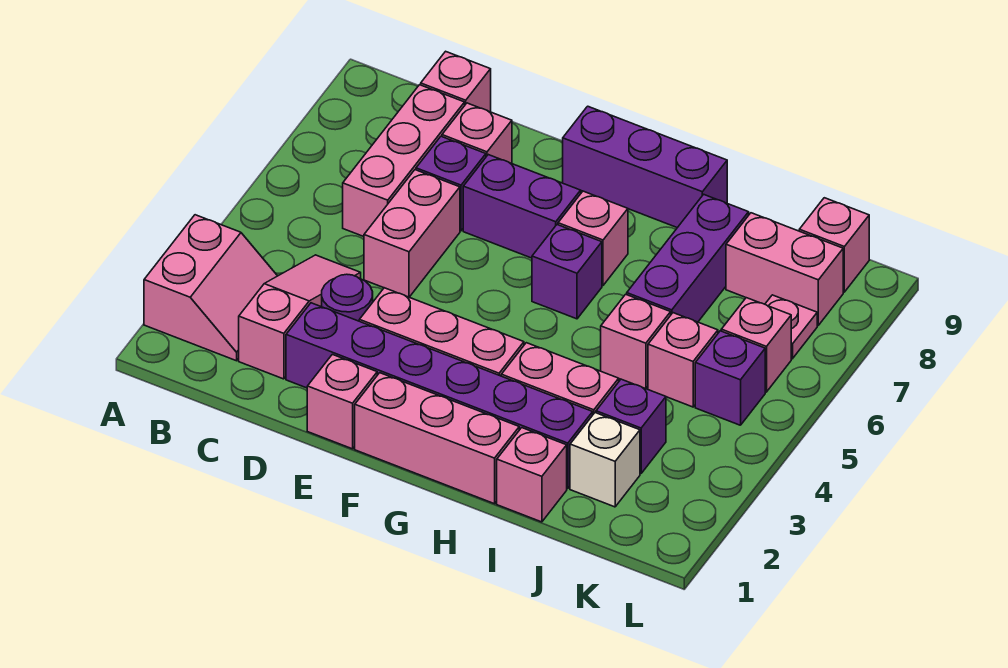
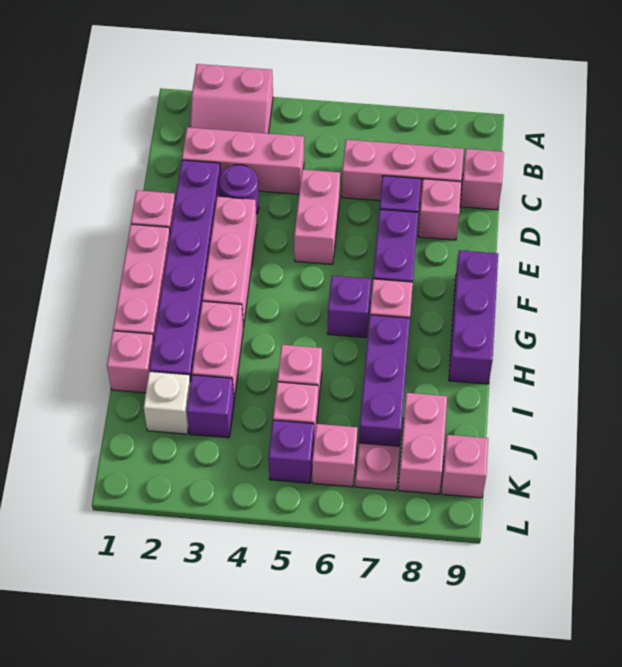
pink slope C2:C4 level 1 top 2 -> pink brick C2:C4 level 1
pink brick D5:D6 level 1 -> pink brick D5:E5 level 1
purple brick I6:I8 level 1 -> purple brick H7:J7 level 1

